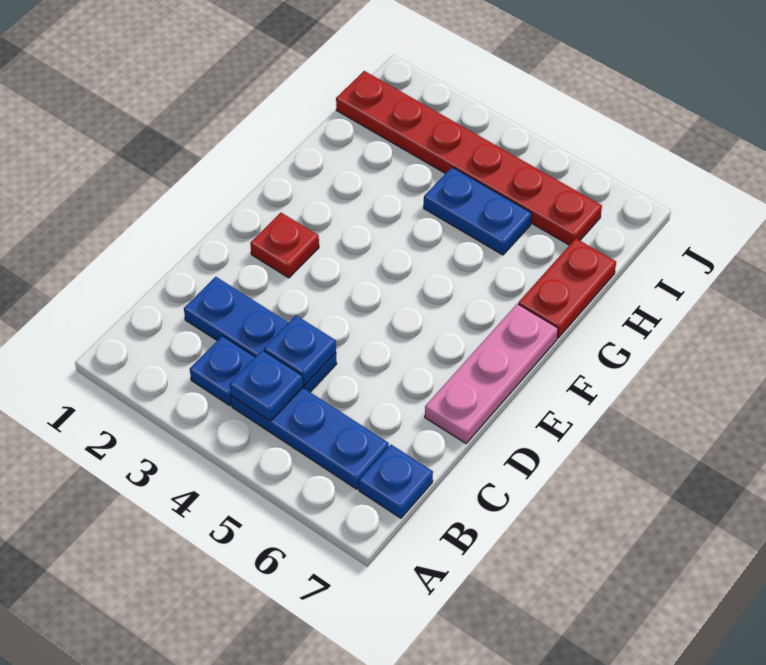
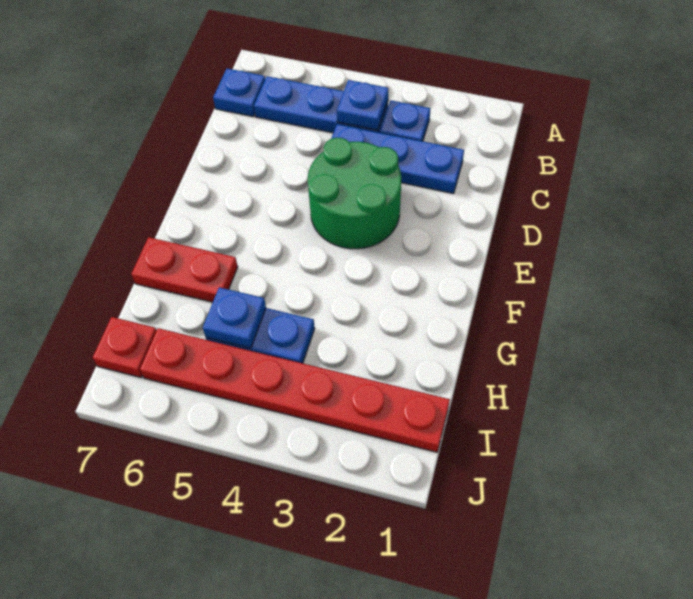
blue plate C4 level 2 -> blue plate H5 level 2
none -> green round brick D3:E4 level 1
pink plate D7:F7 level 1 -> none
red plate E2 level 1 -> red plate I7 level 1
red plate G7:H7 level 1 -> red plate G6:G7 level 1

